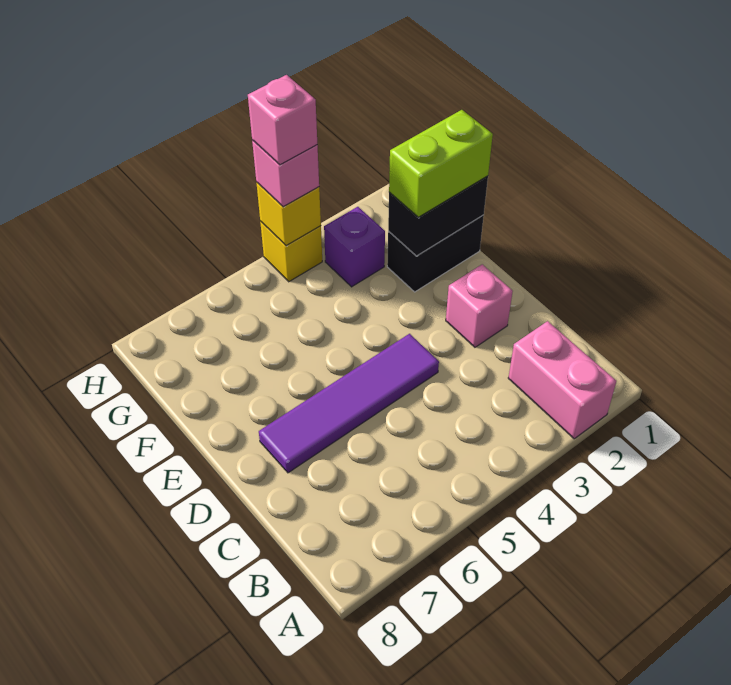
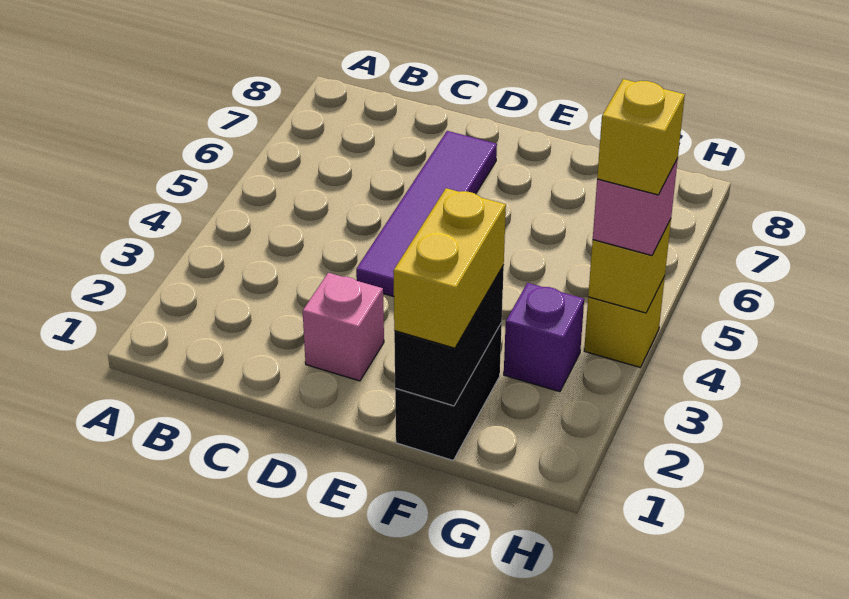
pink brick A2:B2 level 1 -> none
lime brick F1:F2 level 3 -> yellow brick F1:F2 level 3
pink brick H4 level 4 -> yellow brick H4 level 4

